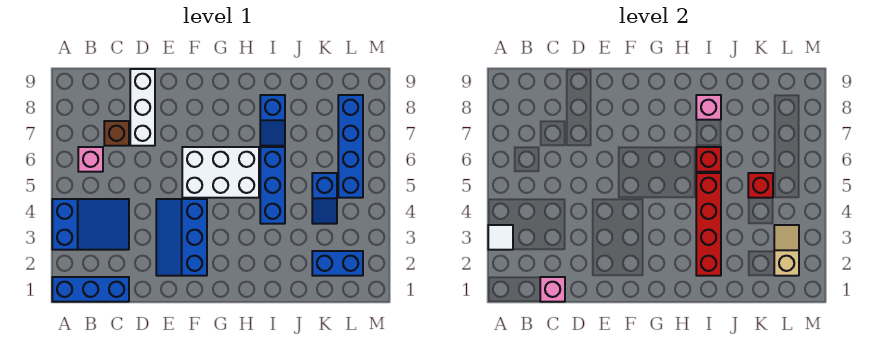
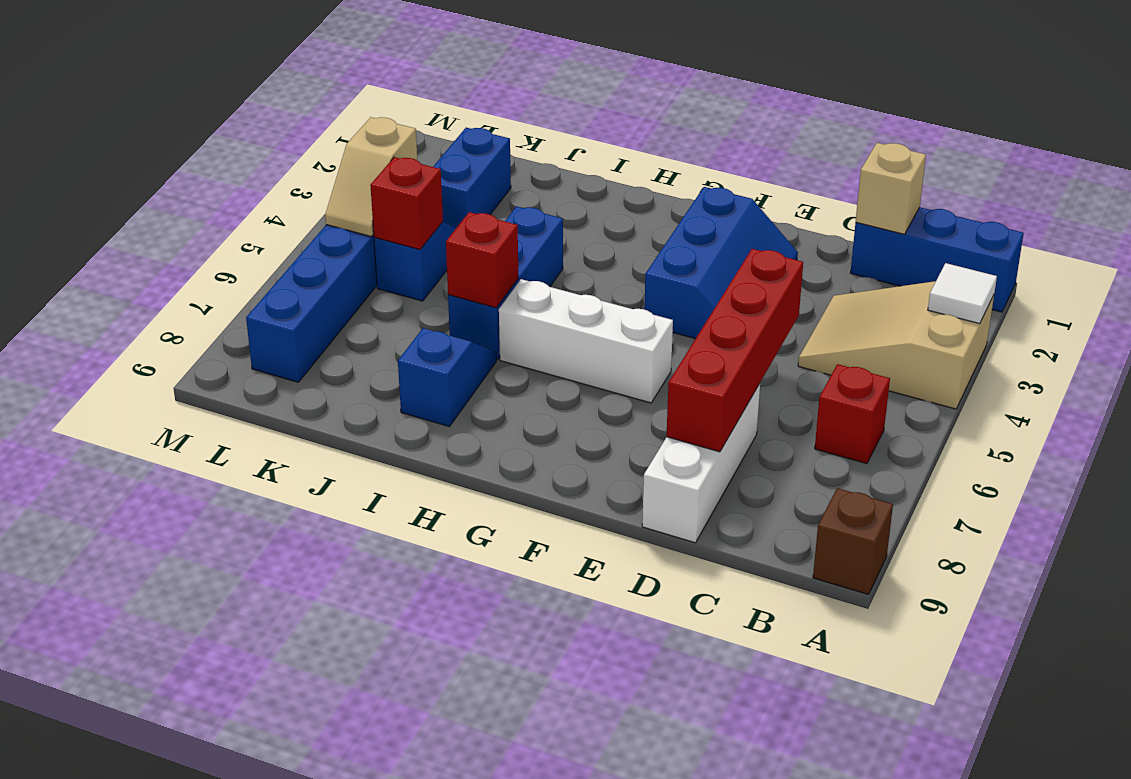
blue slope A3:C4 level 1 top A -> tan slope A3:C4 level 1 top A
pink brick B6 level 1 -> red brick B6 level 1
pink brick C1 level 2 -> tan brick C1 level 2
brown brick C7 level 1 -> brown brick A9 level 1
white brick F5:H6 level 1 -> white brick F6:H6 level 1
red brick I2:I5 level 2 -> red brick D5:D8 level 2
pink brick I8 level 2 -> none
blue brick K2:L2 level 1 -> blue brick K2:K3 level 1
tan slope L2:L3 level 2 top 2 -> tan slope L4:L5 level 2 top 4

